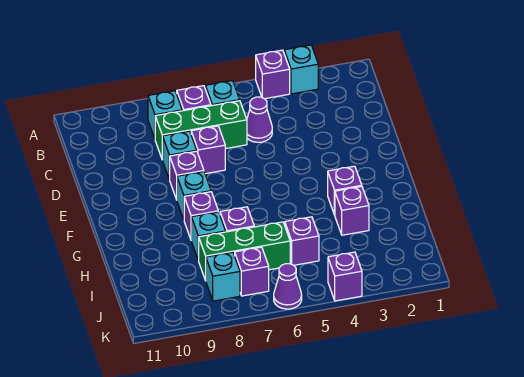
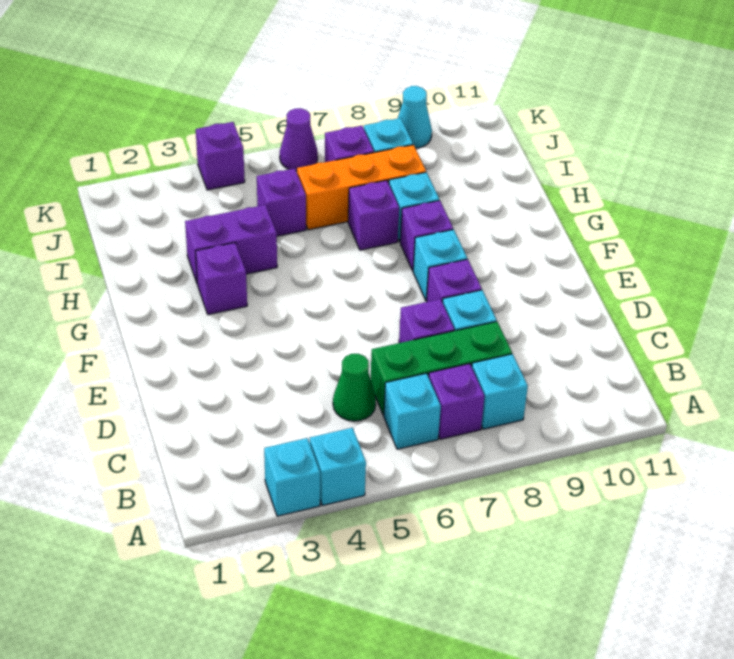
purple brick A4 level 1 -> cyan brick A4 level 1
purple cone C5 level 1 -> green cone C5 level 1
purple brick H3 level 1 -> purple brick H3:H4 level 1
green brick I6:I8 level 1 -> orange brick I6:I8 level 1
none -> cyan cone K9 level 1

